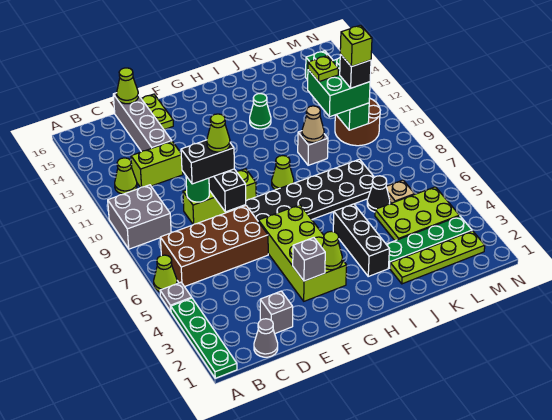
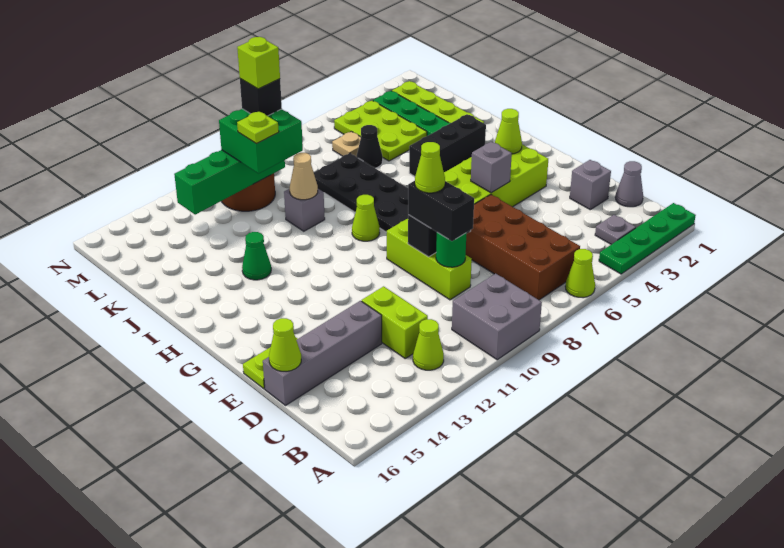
grey plate A5 level 1 -> grey plate B3 level 1
grey brick F3 level 2 -> grey brick F5 level 2

